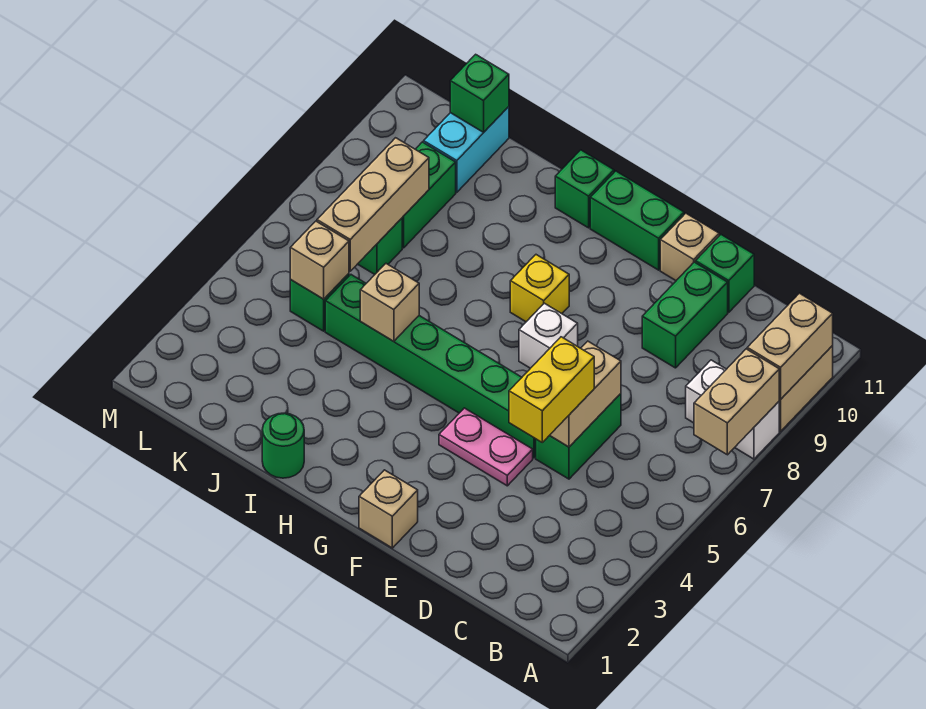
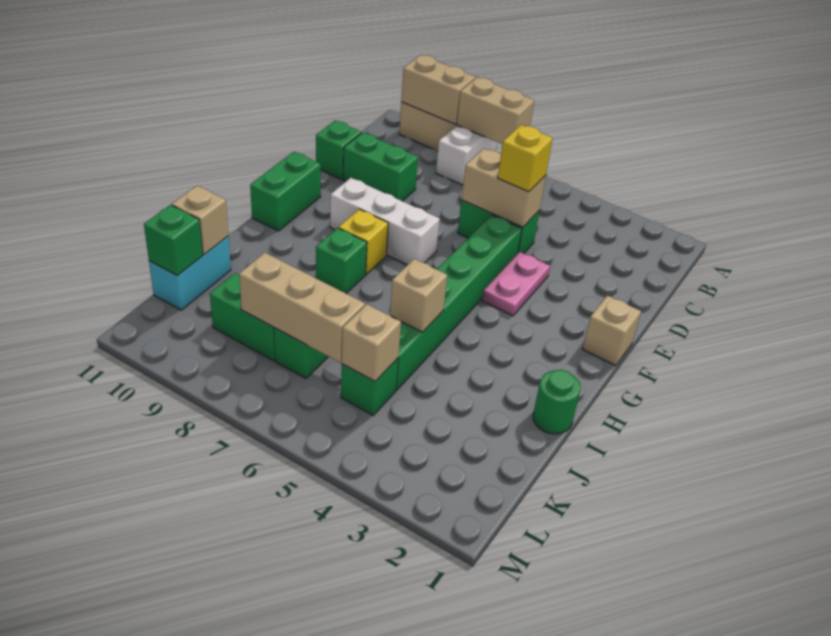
yellow brick D4:D5 level 3 -> yellow brick D5 level 3
tan brick E11 level 1 -> tan brick J11 level 2
white brick F7 level 1 -> white brick F7:F9 level 1
green brick H11 level 1 -> green brick H8 level 1
cyan brick K10:K11 level 1 -> cyan brick J11:K11 level 1

